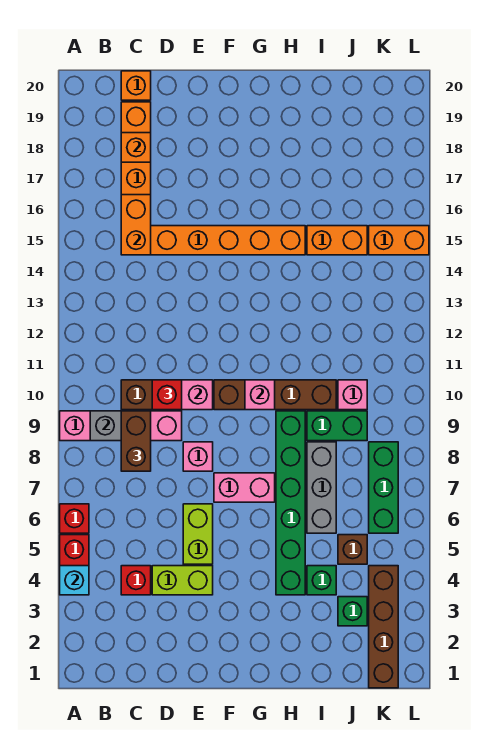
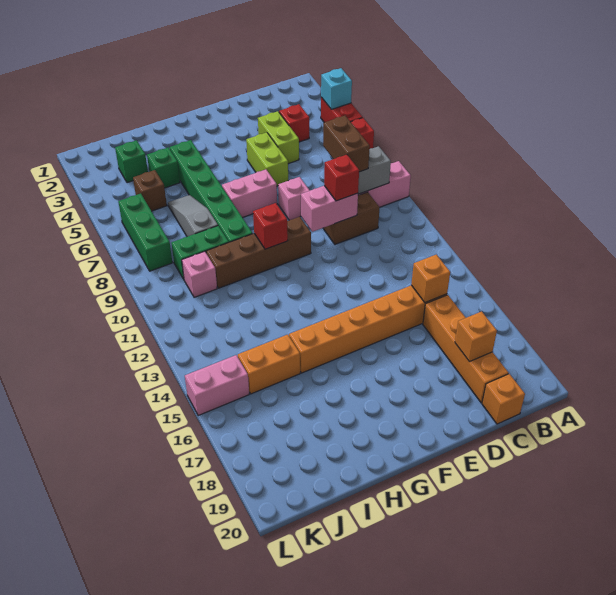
orange brick C15:C16 level 2 -> orange brick C15 level 2
lime brick D4:E4 level 1 -> lime brick D4:D5 level 1
pink brick G10 level 2 -> red brick G10 level 2
grey brick I6:I8 level 1 -> grey slope I6:I8 level 1 top 8
brown brick K1:K4 level 1 -> none
orange brick K15:L15 level 1 -> pink brick K15:L15 level 1

